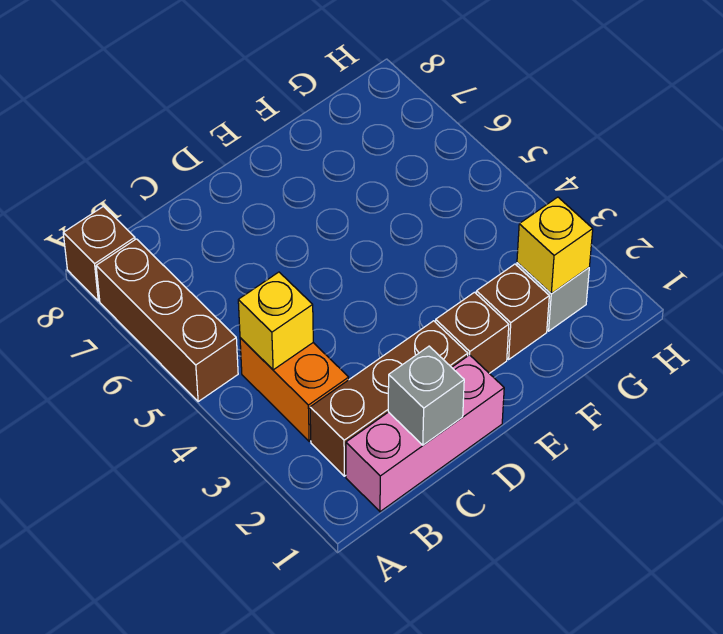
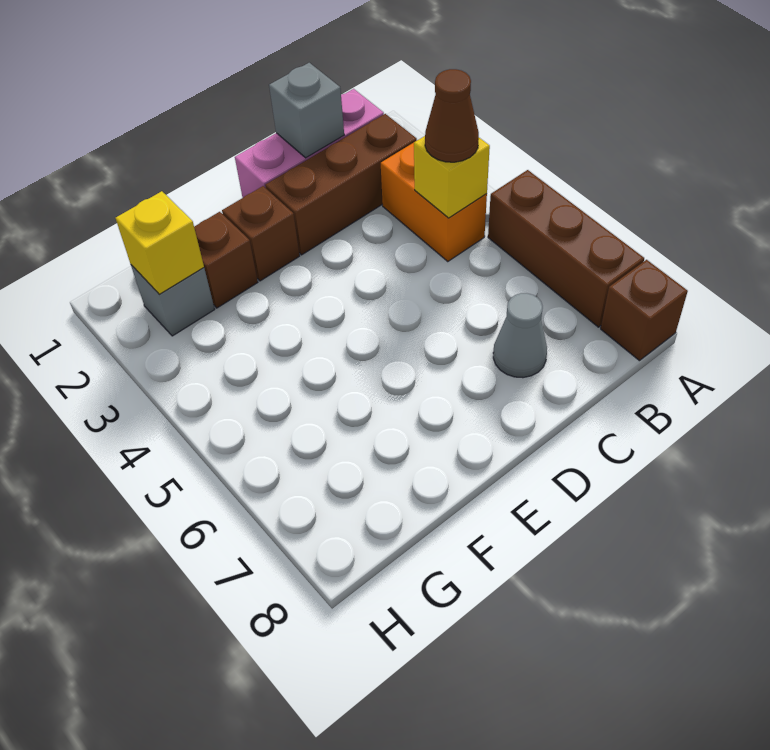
none -> brown cone B4 level 3
none -> grey cone C7 level 1

